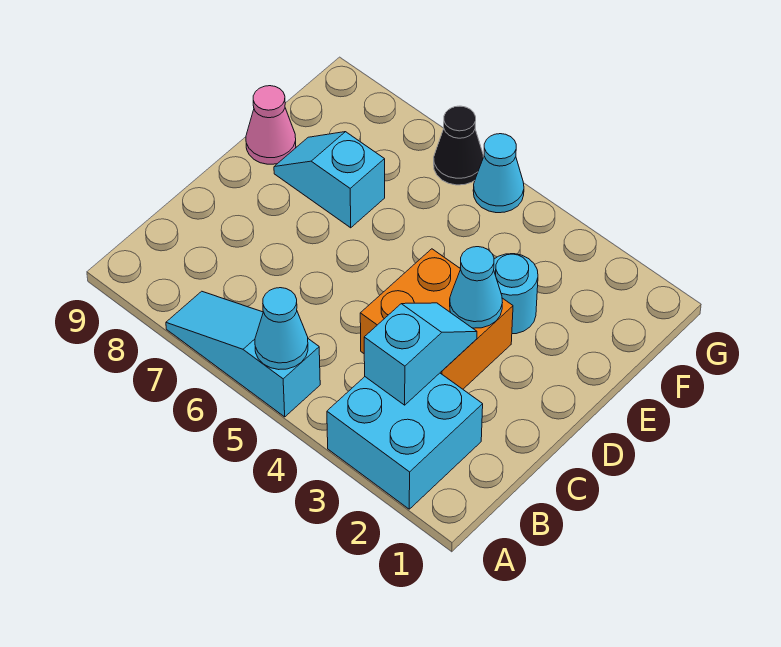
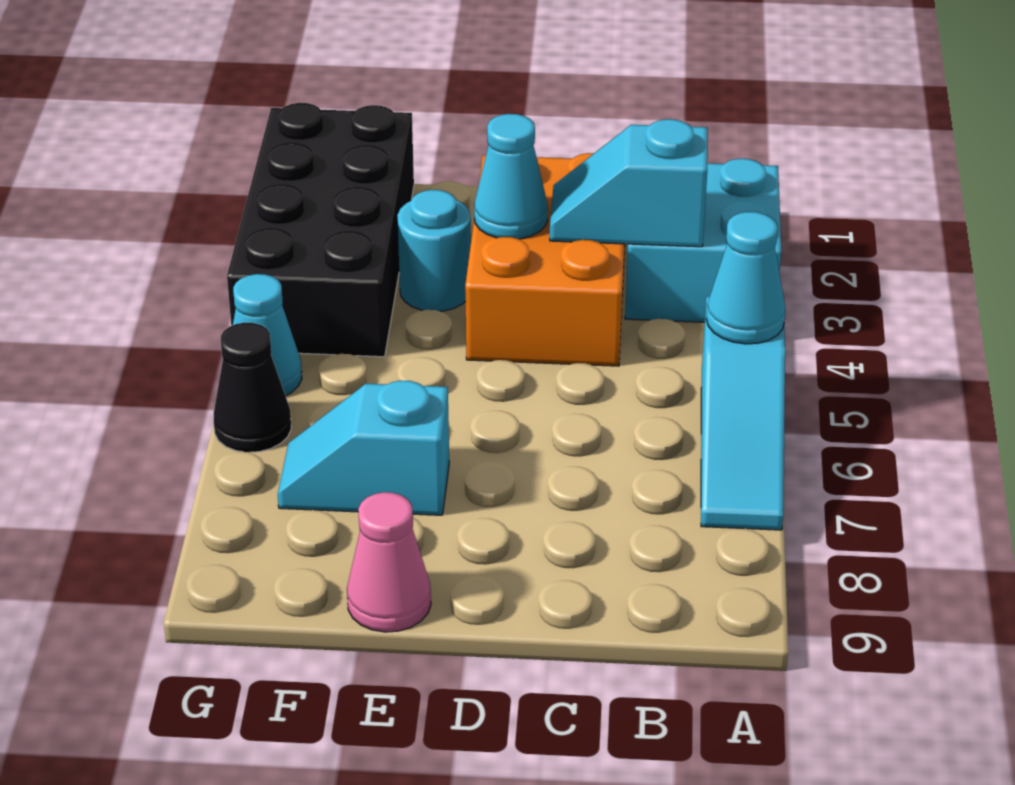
orange brick C3:D4 level 1 -> orange brick C2:D4 level 1
cyan slope E7:E8 level 1 top 7 -> cyan slope E7:F7 level 1 top E
none -> black brick F1:G4 level 1

